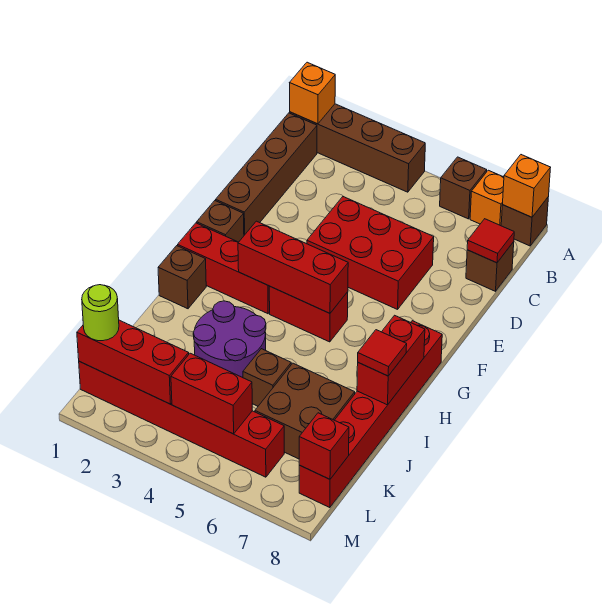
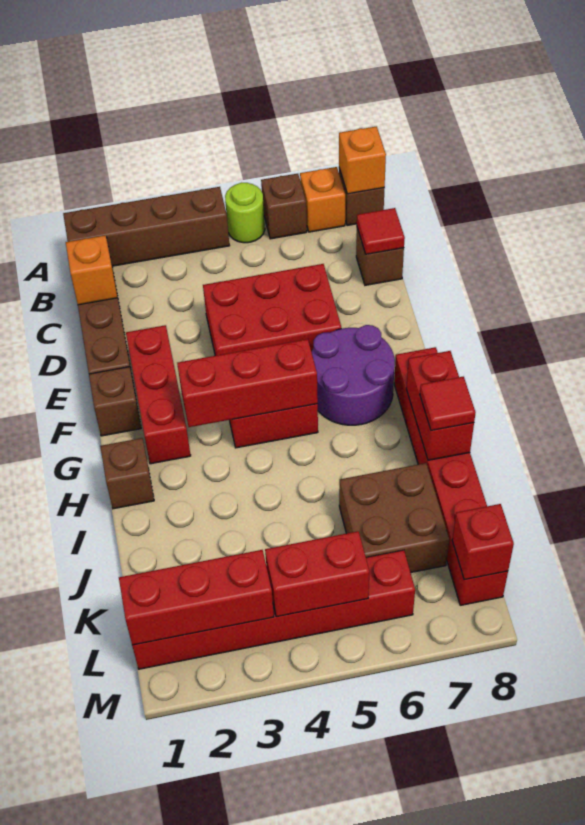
orange brick A1 level 2 -> orange brick C1 level 2
red brick G1:G3 level 1 -> red brick E2:G2 level 1
purple round brick I3:J4 level 1 -> purple round brick F6:G7 level 1
brown brick J5 level 1 -> none
lime round brick L1 level 3 -> lime round brick A5 level 1

